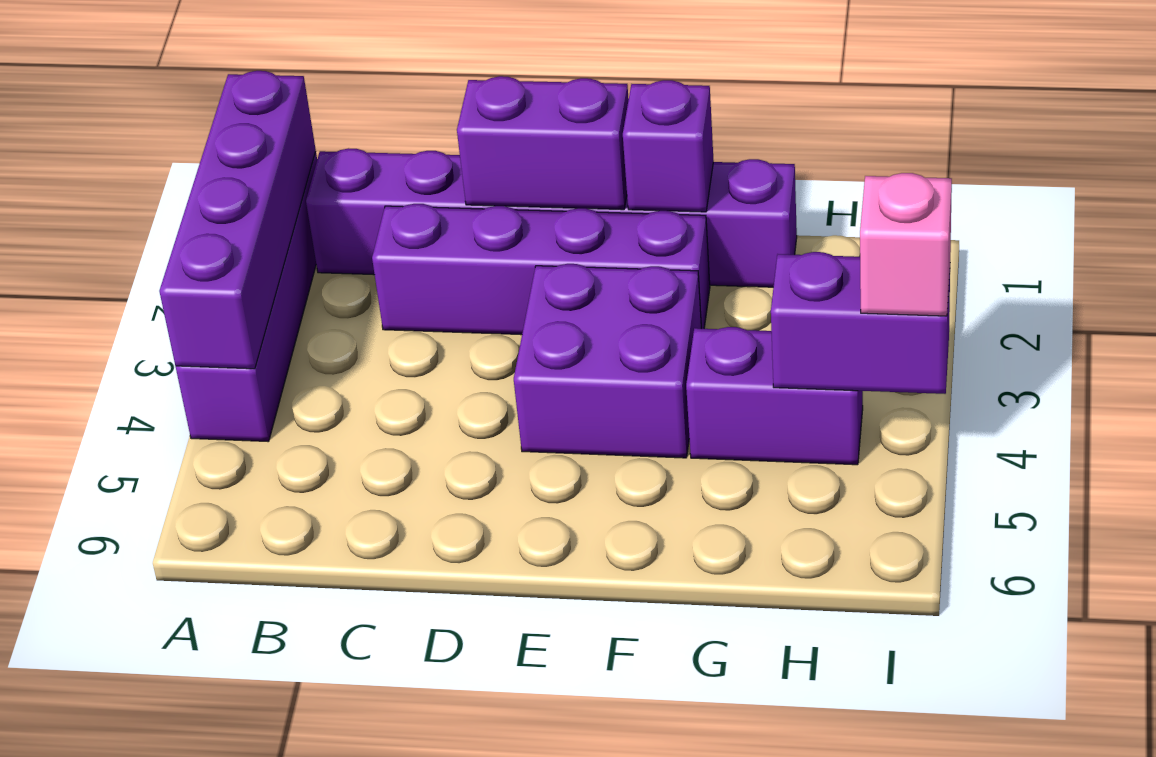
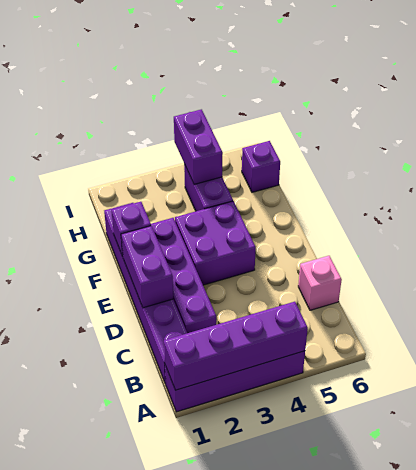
none -> purple brick H6 level 1
pink brick I4 level 3 -> pink brick C6 level 1

